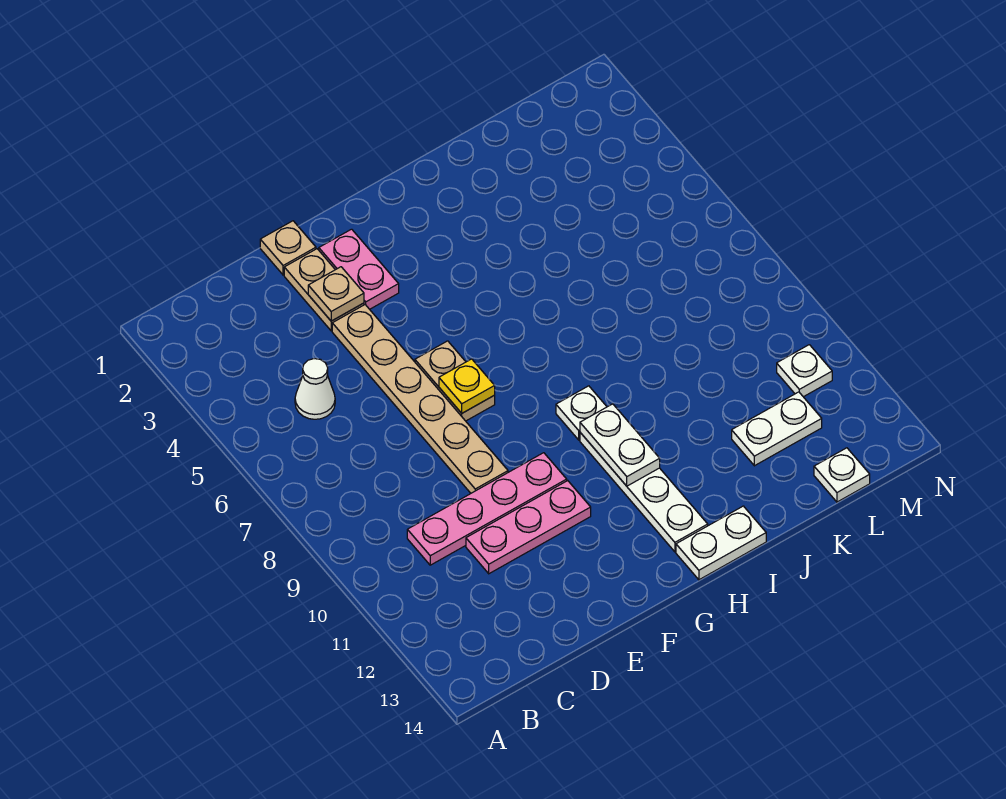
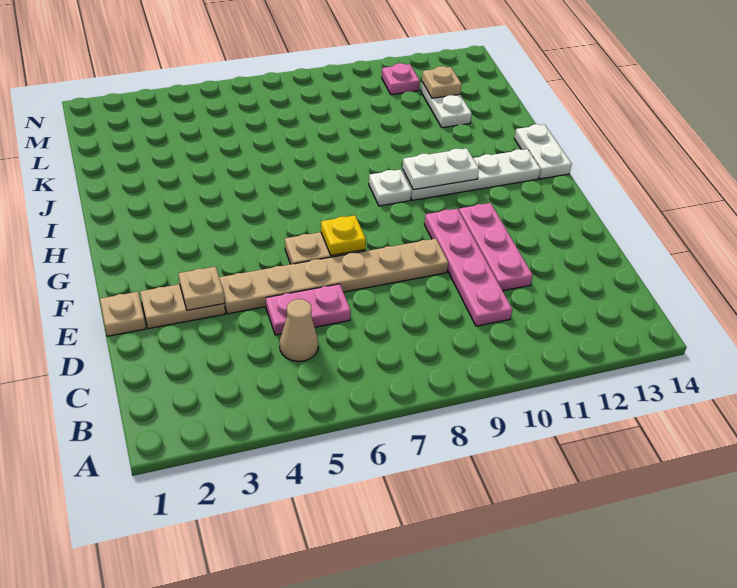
white cone C5 level 1 -> tan cone C5 level 1
pink plate F2:F3 level 1 -> pink plate D5:D6 level 1
none -> tan plate L12 level 2
white plate L14 level 1 -> none
white plate M11 level 1 -> pink plate M11 level 1

